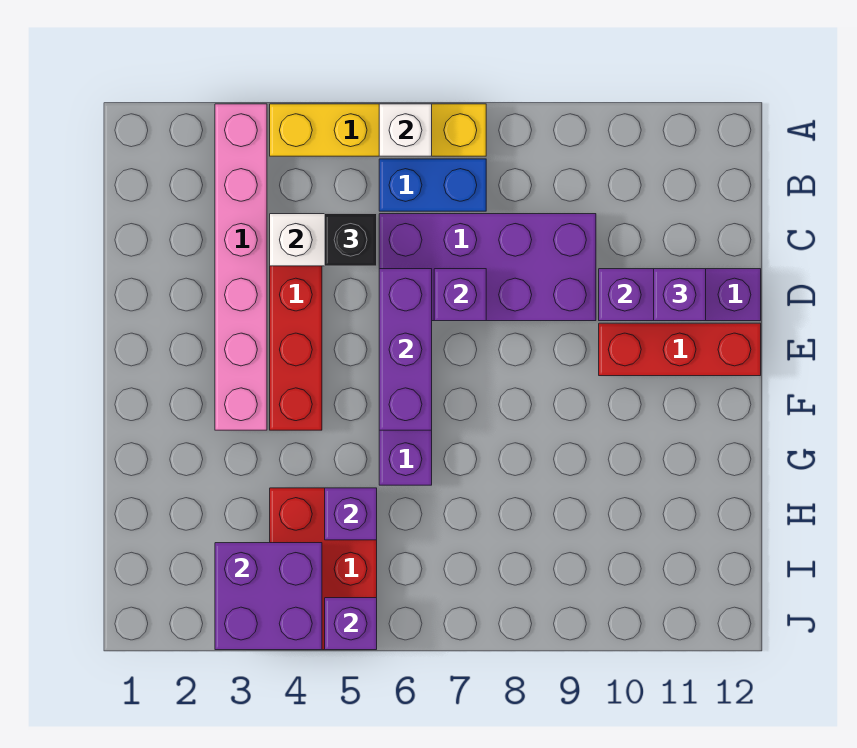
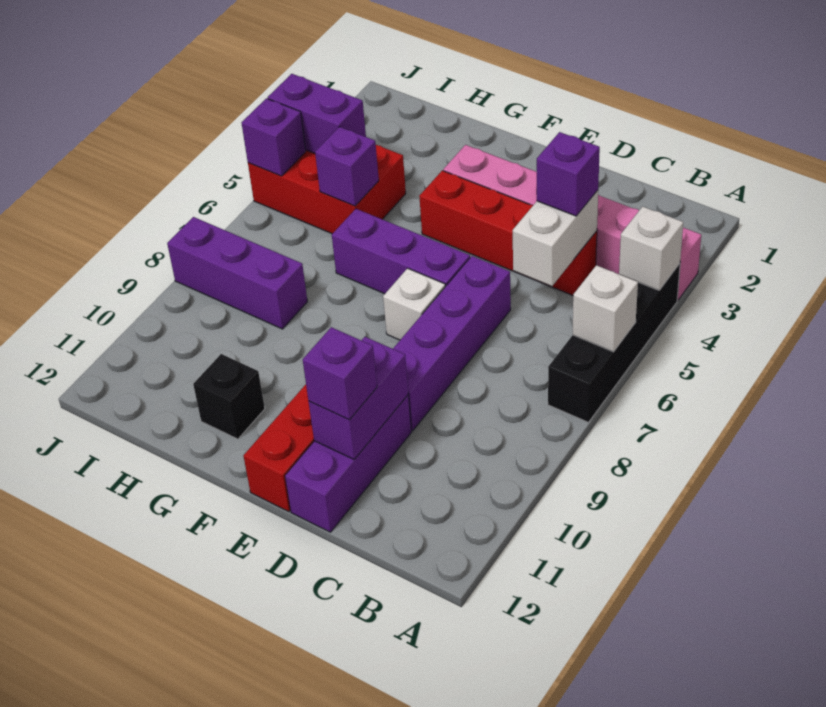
yellow brick A4:A7 level 1 -> black brick A4:A7 level 1
none -> white brick A4 level 2
blue brick B6:B7 level 1 -> none
black brick C5 level 3 -> black brick G11 level 1
purple brick C6:D9 level 1 -> purple brick D6:D9 level 1
purple brick D6:F6 level 2 -> purple brick H8:J8 level 1
purple brick D7 level 2 -> purple brick C4 level 3
none -> white brick E7 level 1
purple brick I3:J4 level 2 -> purple brick I4:J4 level 2

